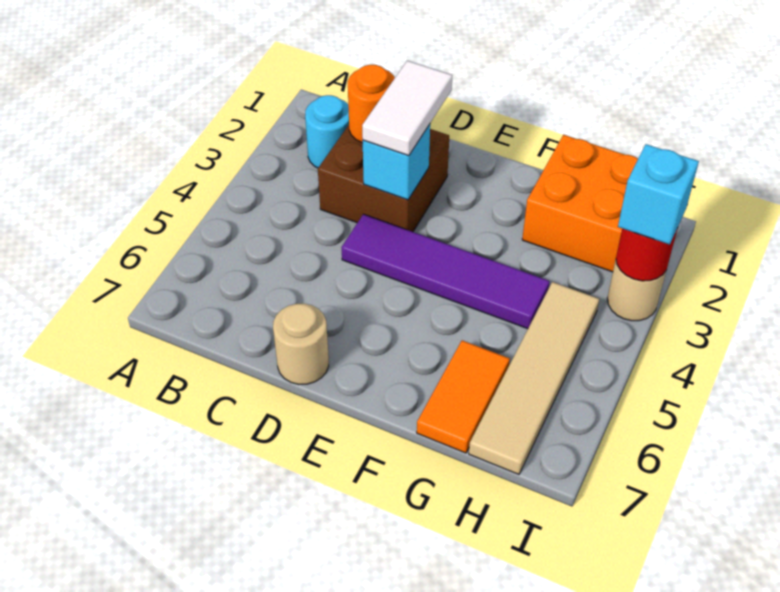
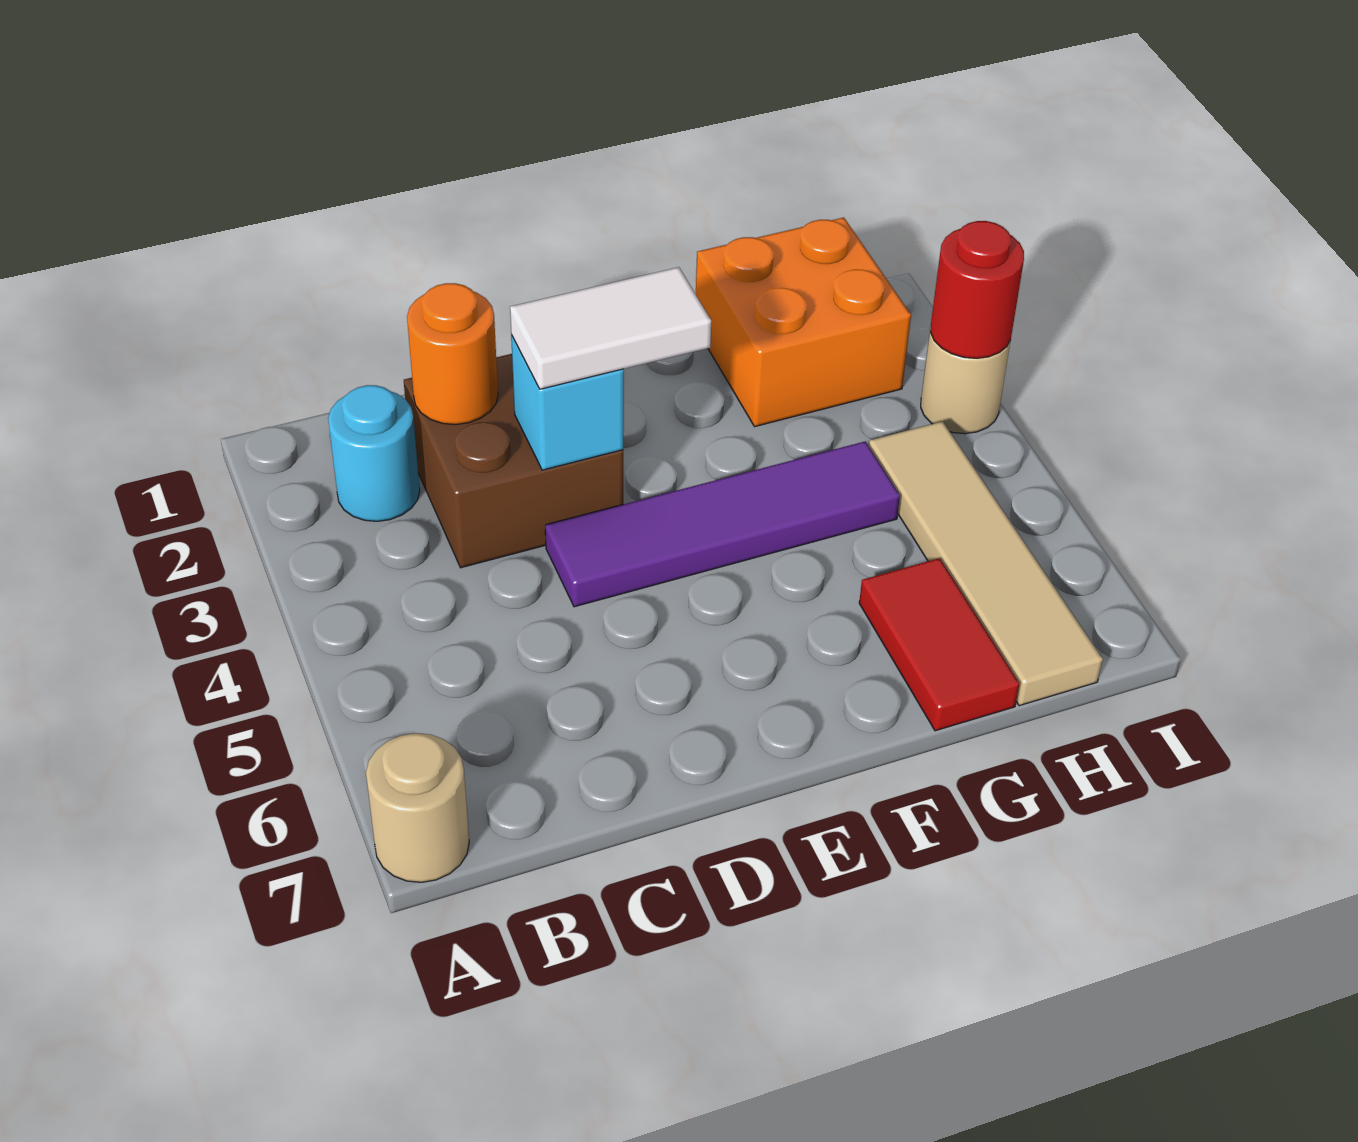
white tile D2:D3 level 3 -> white tile D3:E3 level 3
tan round brick D7 level 1 -> tan round brick A7 level 1
orange tile G6:G7 level 1 -> red tile G6:G7 level 1
cyan brick I3 level 3 -> none

